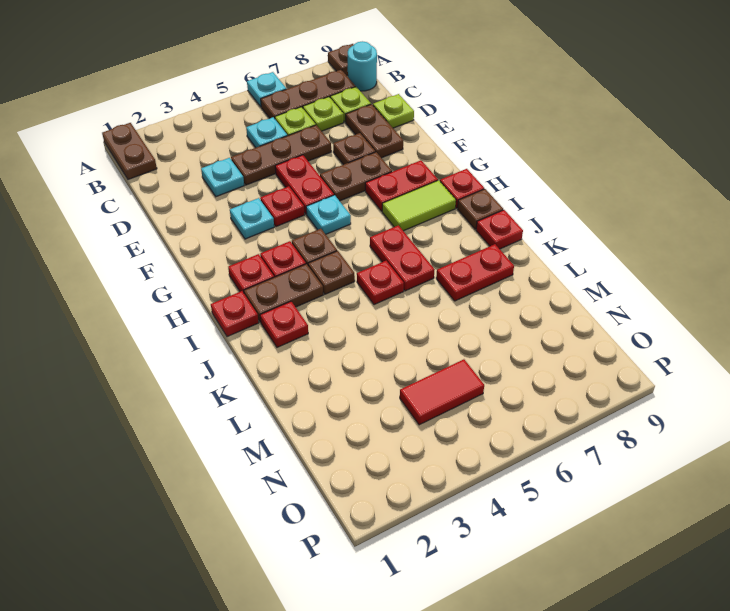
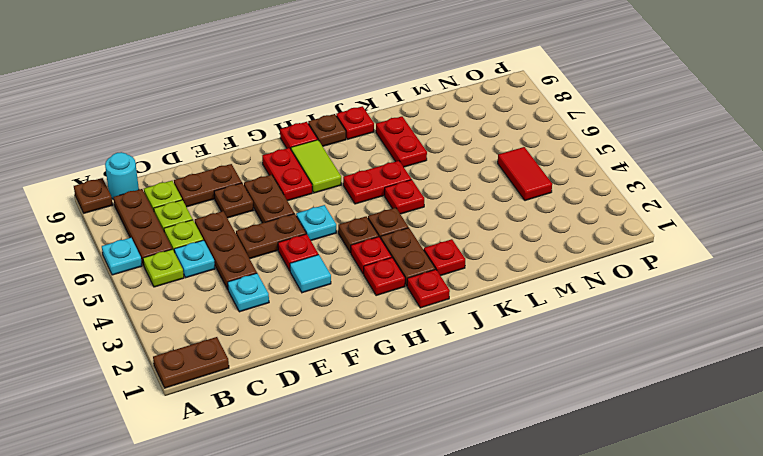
lime plate D9 level 1 -> lime plate B5 level 1
red plate E5:F5 level 1 -> brown plate E5:F5 level 1
cyan plate F3 level 1 -> cyan tile F3 level 1

